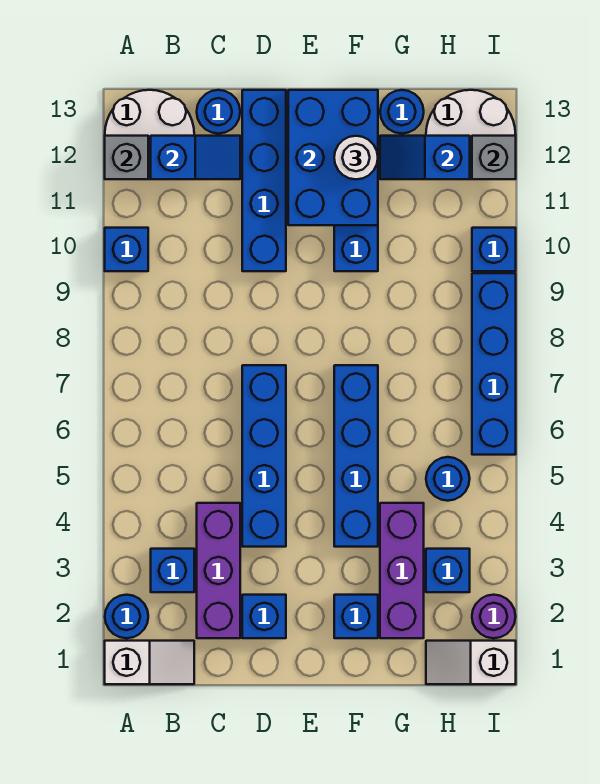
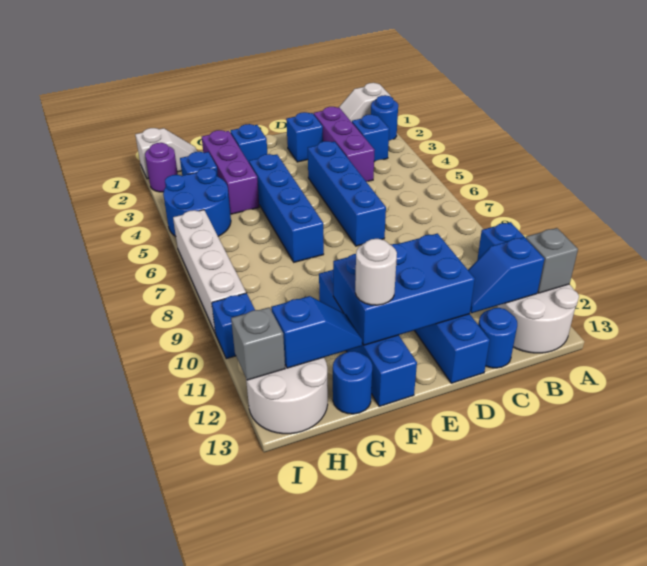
blue brick E11:F13 level 2 -> blue brick D11:F12 level 2
blue round brick H5 level 1 -> blue round brick H4:I5 level 1
blue brick I6:I9 level 1 -> white brick I6:I9 level 1

